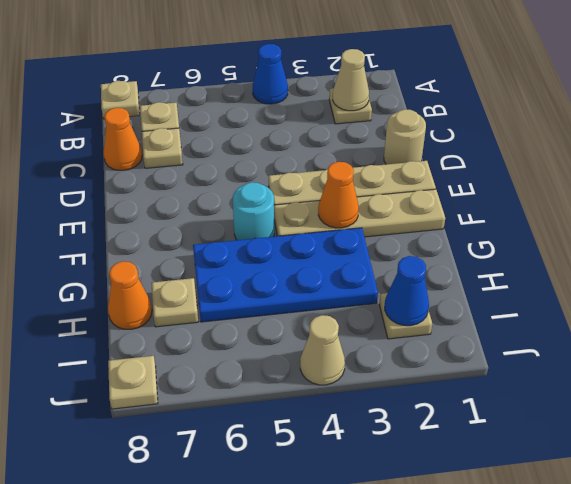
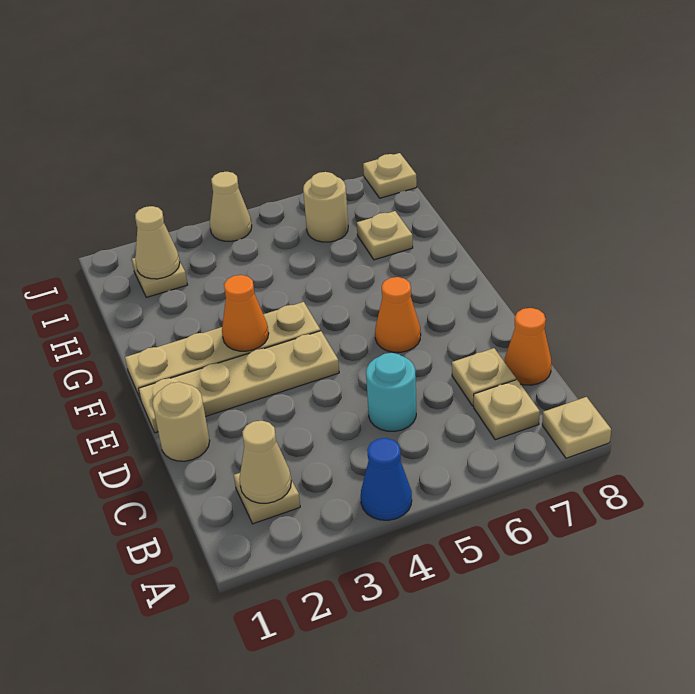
cyan round brick F5 level 1 -> cyan round brick C5 level 1
blue plate G3:H6 level 1 -> none
orange cone H8 level 1 -> orange cone E6 level 1
blue cone I2 level 2 -> tan cone I2 level 2
none -> tan round brick I6 level 1

